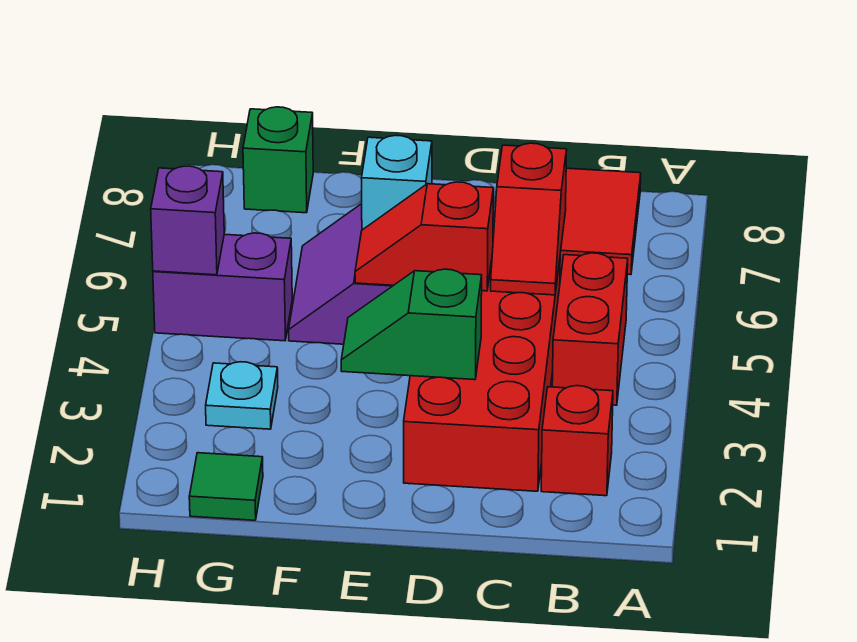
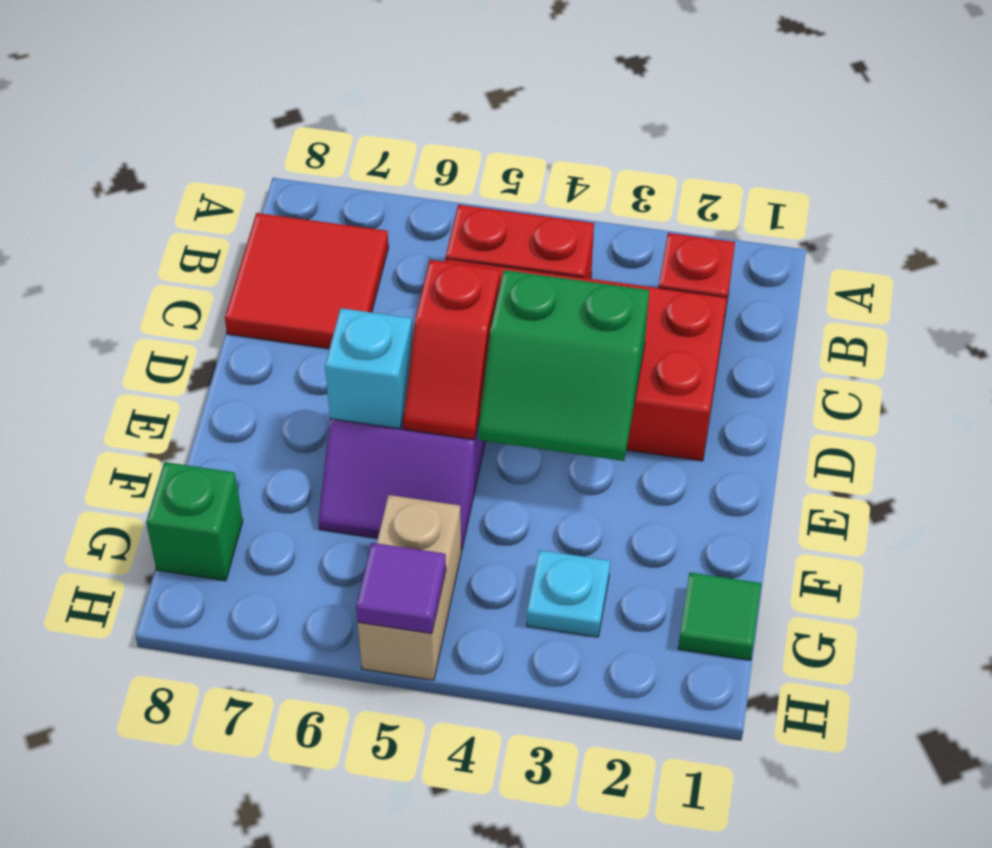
red slope C5:C6 level 2 top 6 -> none
green slope D3:E3 level 2 top D -> green slope D3:E4 level 2 top D
purple brick G5:H5 level 1 -> tan brick G5:H5 level 1
purple brick H5 level 2 -> purple tile H5 level 2

